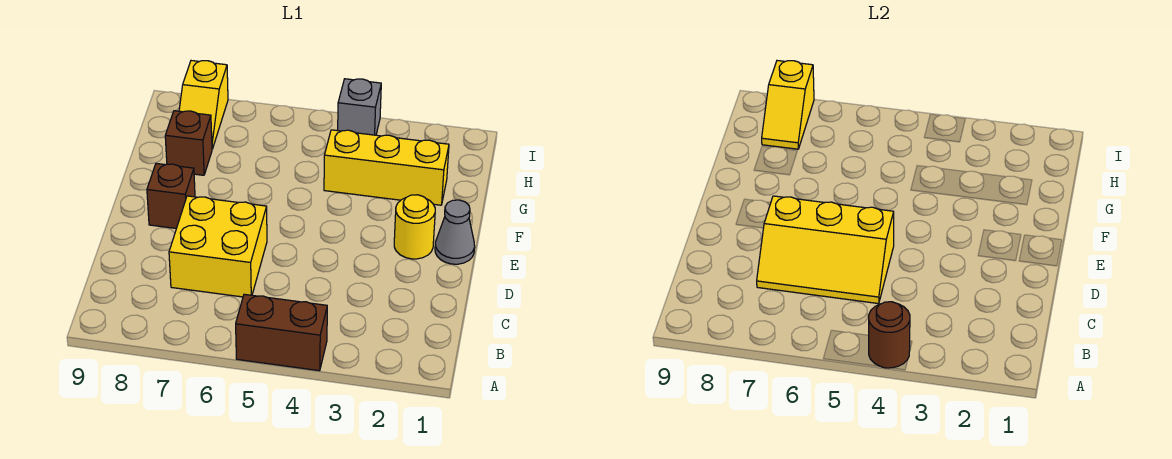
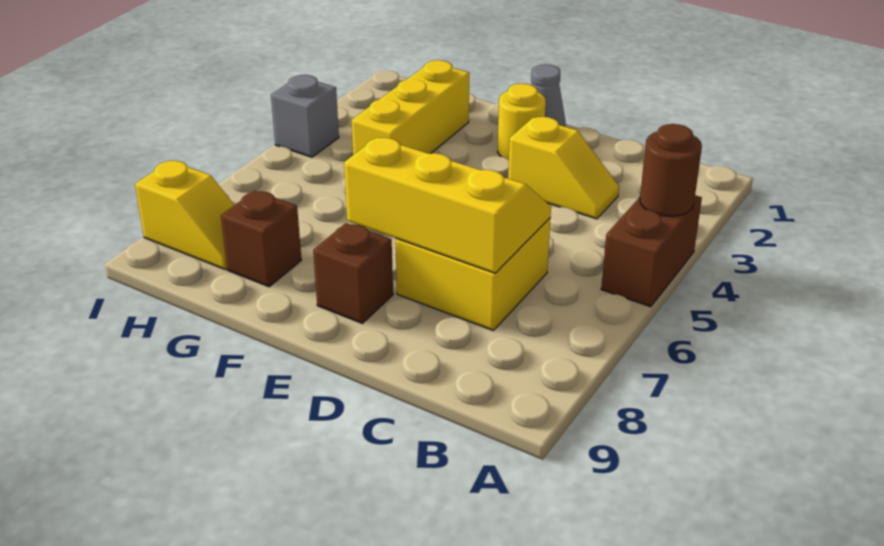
yellow slope C5:D7 level 2 top D -> yellow slope C6:E7 level 2 top 7
yellow slope H8:I8 level 2 top I -> yellow slope C3:D3 level 1 top D

